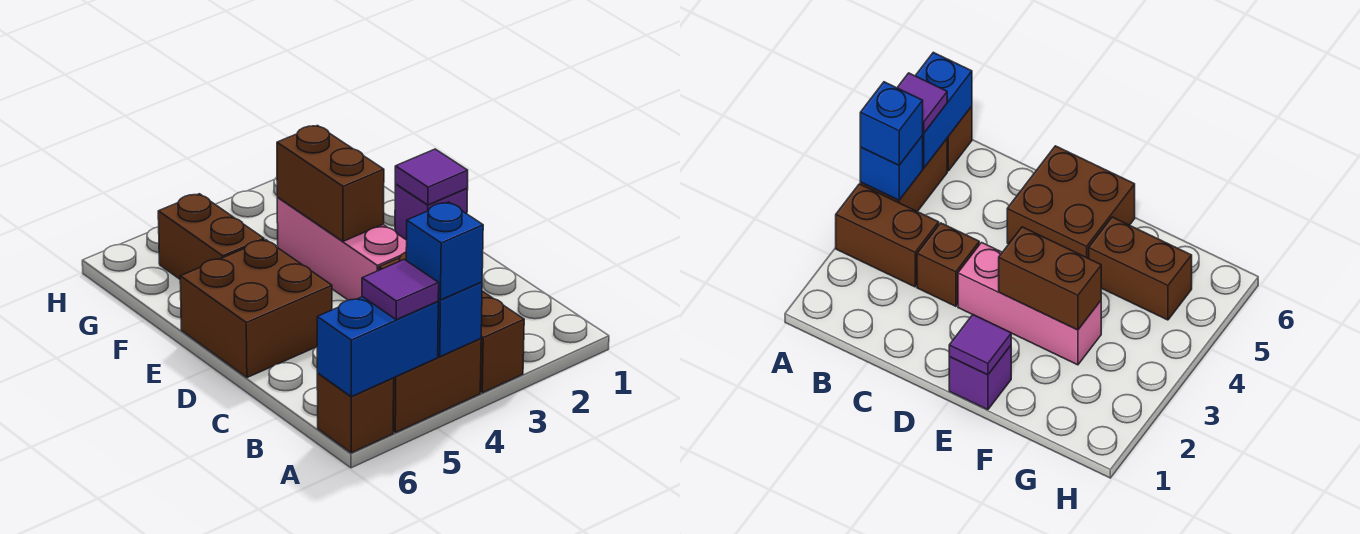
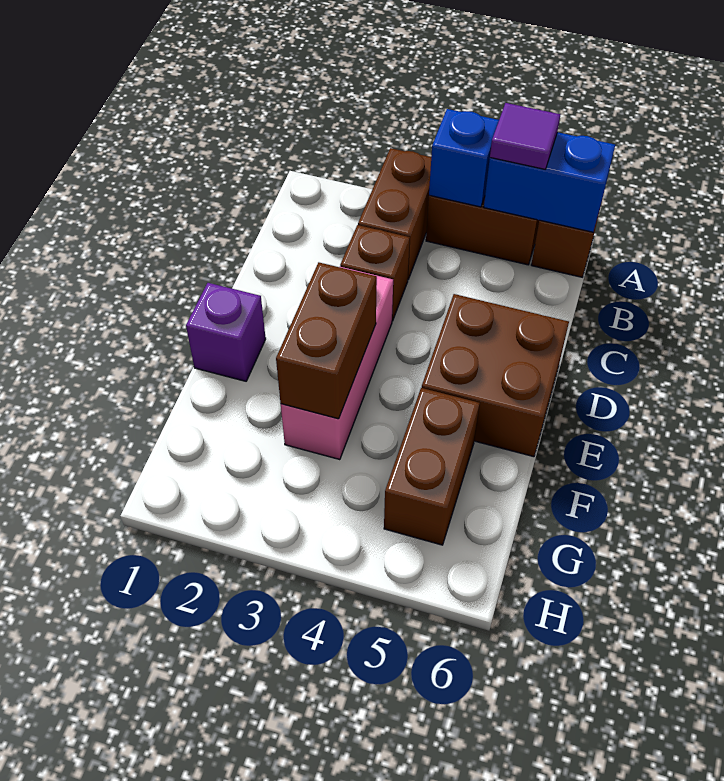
blue brick A4 level 3 -> none
purple tile E1 level 2 -> none

